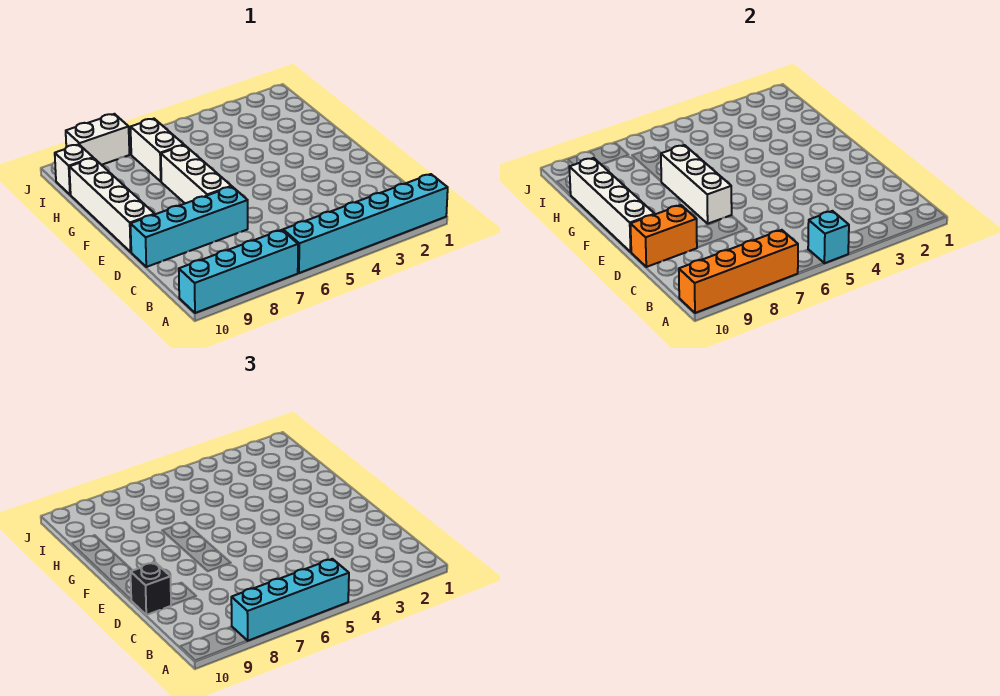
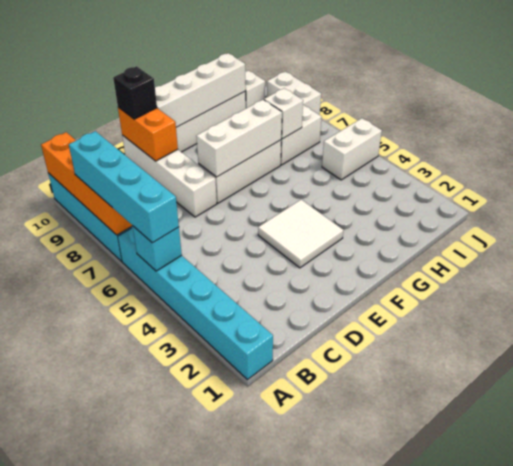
cyan brick D7:D10 level 1 -> white brick D7:D10 level 1
none -> white tile E3:F4 level 1
none -> white brick H7 level 2
none -> white brick I5:J5 level 1

